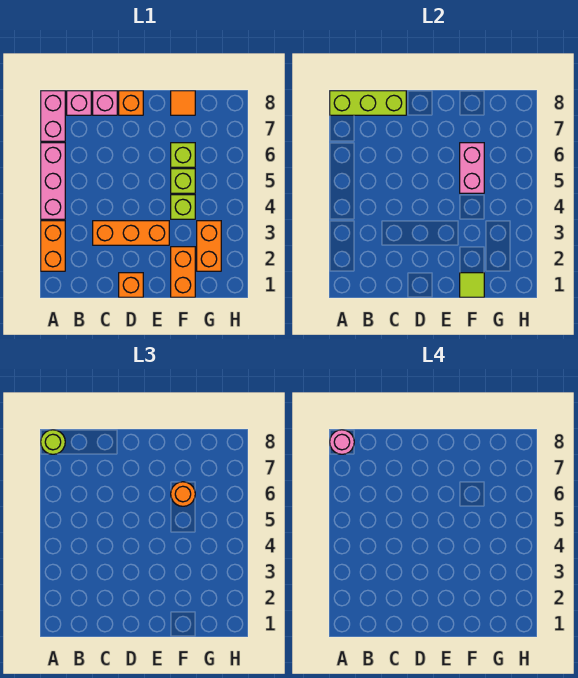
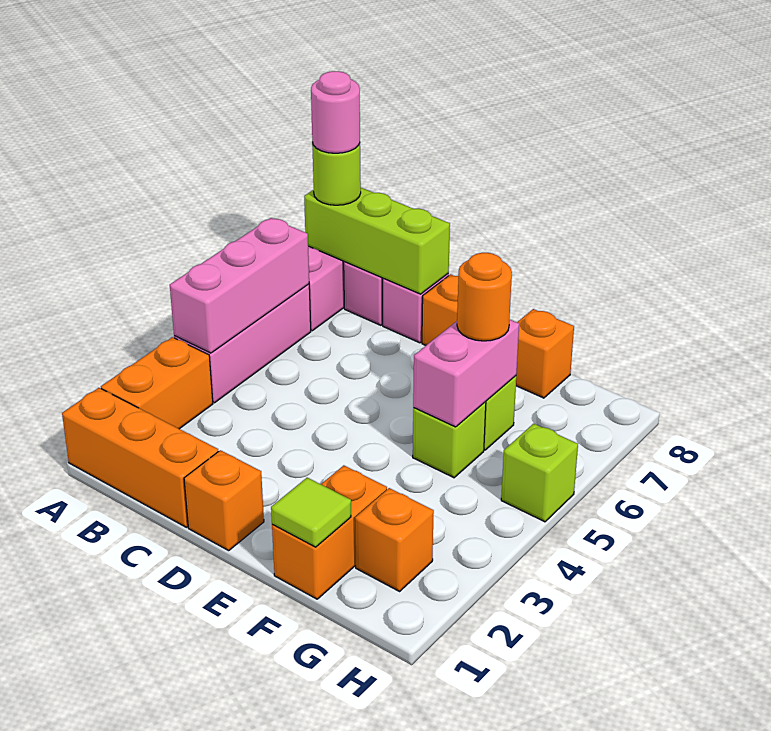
none -> pink brick A4:A6 level 2
orange brick C3:E3 level 1 -> orange brick A1:C1 level 1
lime brick F4 level 1 -> lime brick H5 level 1
orange tile F8 level 1 -> orange brick F8 level 1
orange brick G2:G3 level 1 -> orange brick G2 level 1

